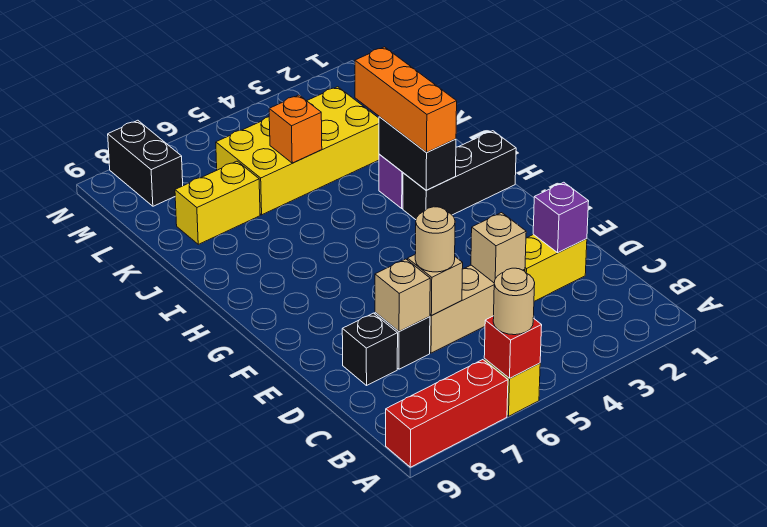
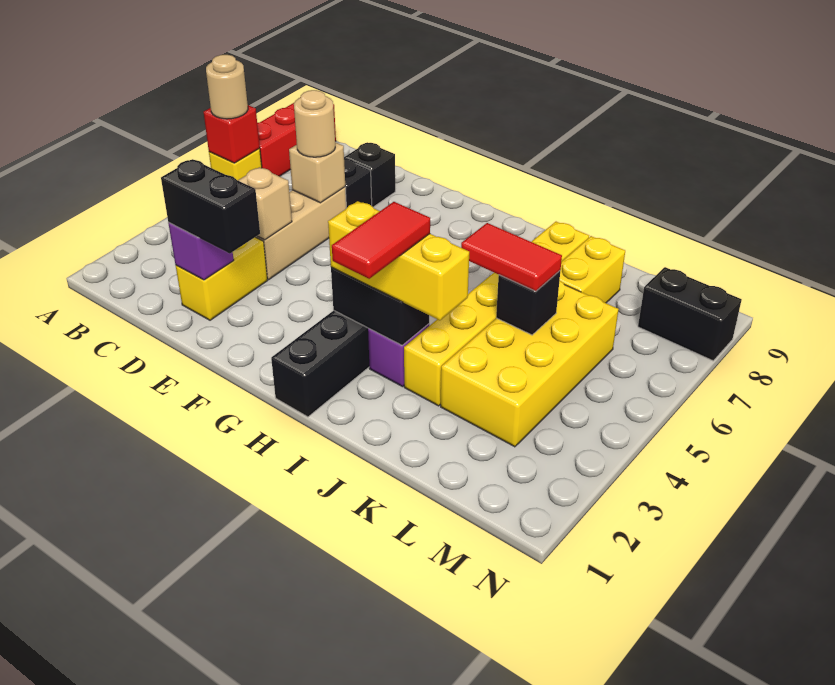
none -> black brick D2:E2 level 3
tan brick D7 level 2 -> none
orange brick H3:J3 level 3 -> yellow brick H3:J3 level 3
none -> red tile I2:I3 level 4
none -> yellow brick J3:J8 level 1
none -> red tile J5:K5 level 3
orange brick K5 level 2 -> black brick K5 level 2

